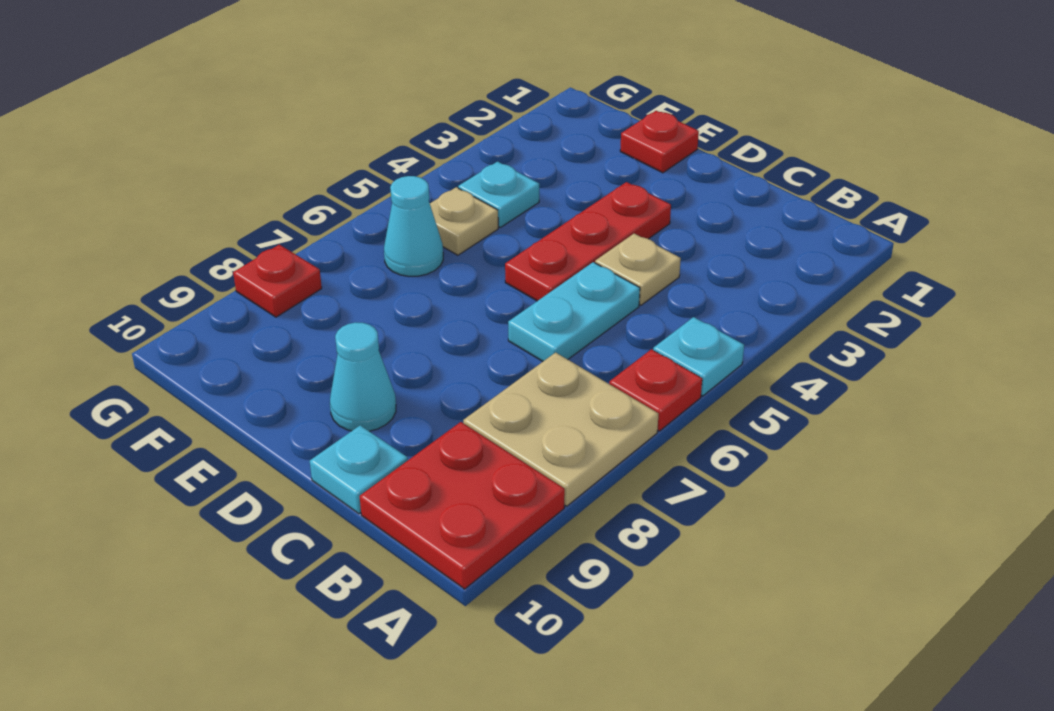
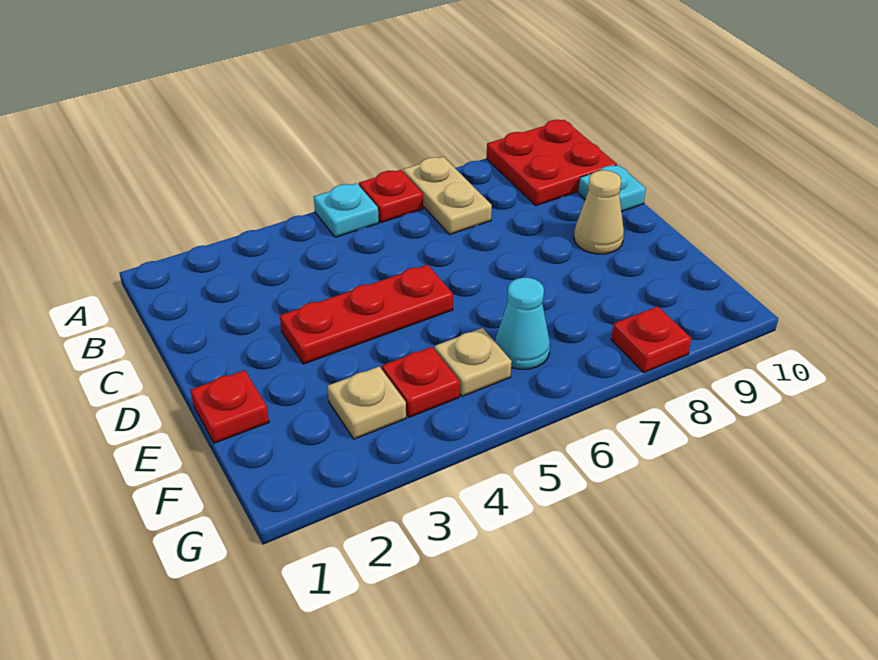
tan plate A7:B8 level 1 -> tan plate A7:B7 level 1
tan plate C4 level 1 -> tan plate F3 level 1
cyan plate C5:C6 level 1 -> none
cyan cone D9 level 1 -> tan cone D9 level 1
cyan plate F4 level 1 -> red plate F4 level 1

